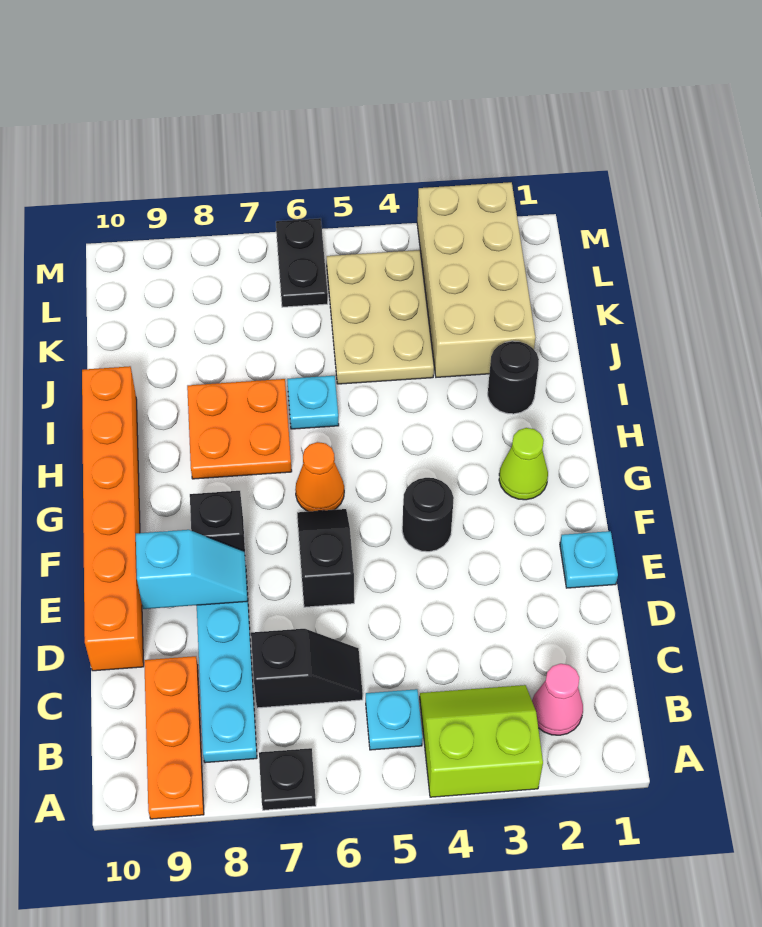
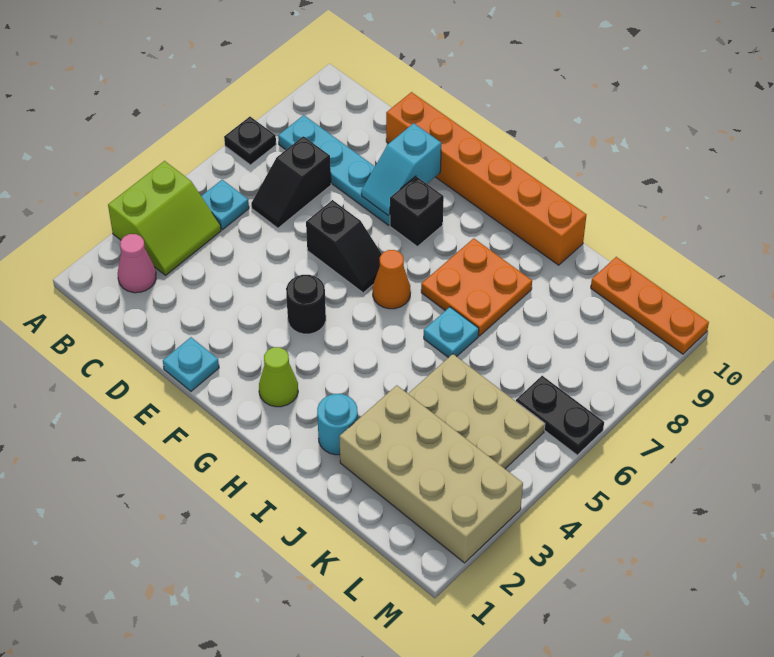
orange plate A9:C9 level 1 -> orange plate K10:M10 level 1
black round brick I2 level 1 -> cyan round brick I2 level 1

